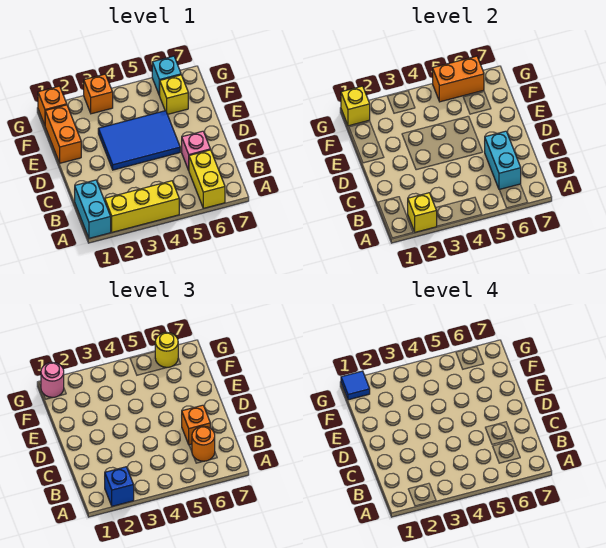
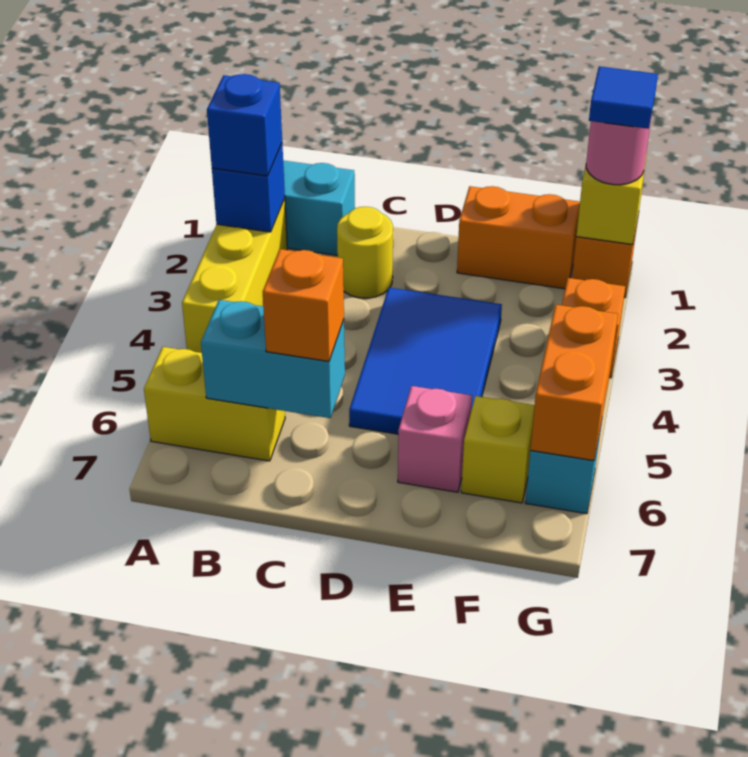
yellow brick A2 level 2 -> blue brick A2 level 2
orange round brick B6 level 3 -> none
pink brick C6 level 1 -> pink brick E6 level 1
yellow round brick G6 level 3 -> yellow round brick C2 level 1

